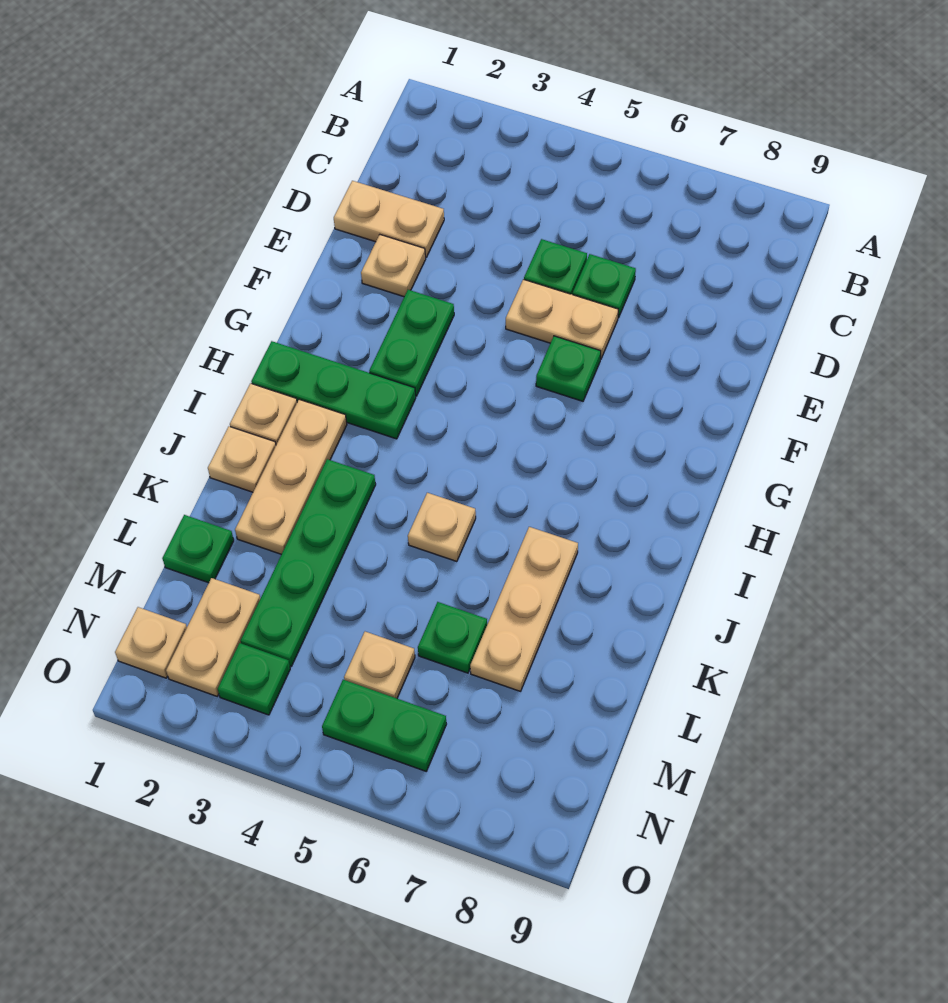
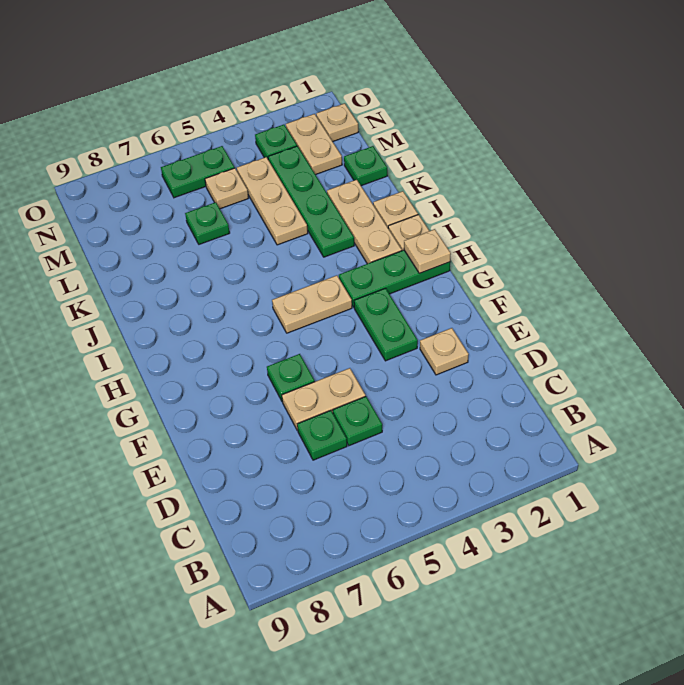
tan plate D1:D2 level 1 -> tan plate H4:H5 level 1
tan plate J5 level 1 -> tan plate H1 level 2
tan plate J7:L7 level 1 -> tan plate K4:M4 level 1

